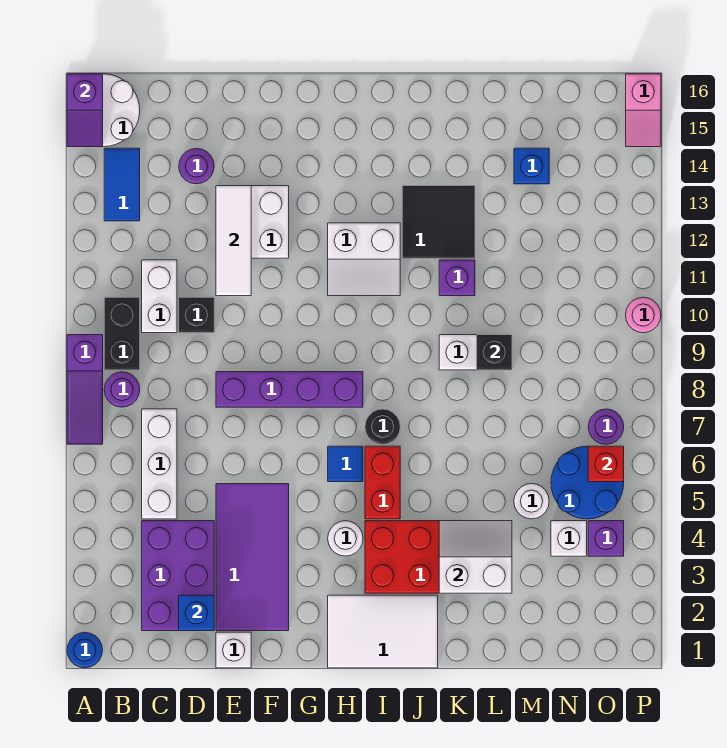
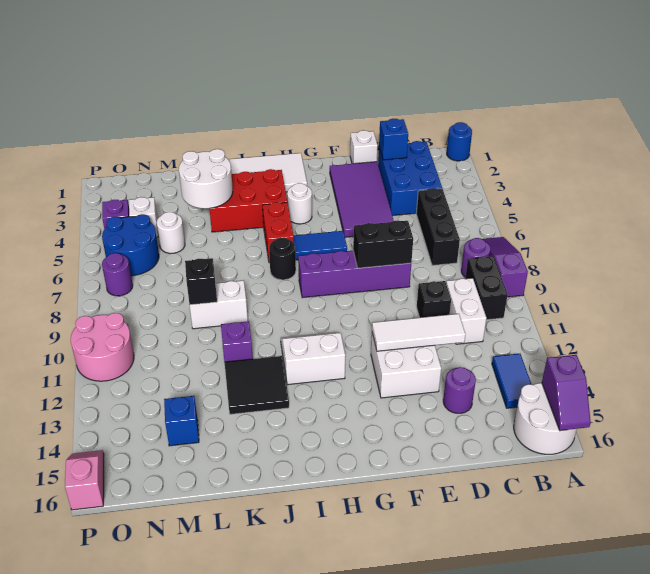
purple slope A15:A16 level 2 top 16 -> purple slope A15:A16 level 2 top 15
purple brick C2:D4 level 1 -> blue brick C2:D4 level 1
white brick C5:C7 level 1 -> black brick C5:C7 level 1
none -> black brick E8:F8 level 2
white tile E11:E13 level 2 -> white tile D12:F12 level 2
blue tile H6 level 1 -> blue tile G6:H6 level 1
white slope K3:L4 level 2 top 3 -> white round brick K3:L4 level 2
red brick O6 level 2 -> none
pink round brick P10 level 1 -> pink round brick O10:P11 level 1

